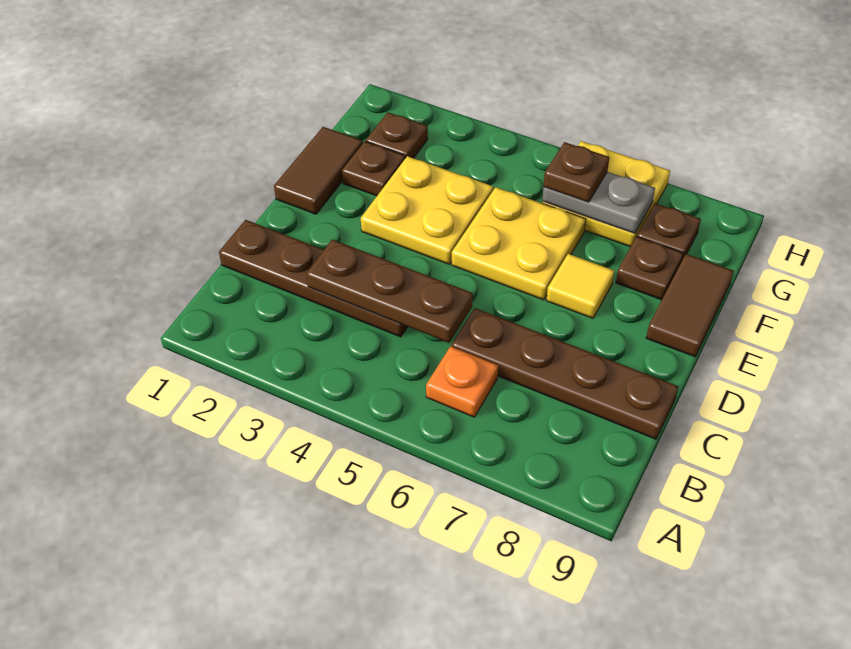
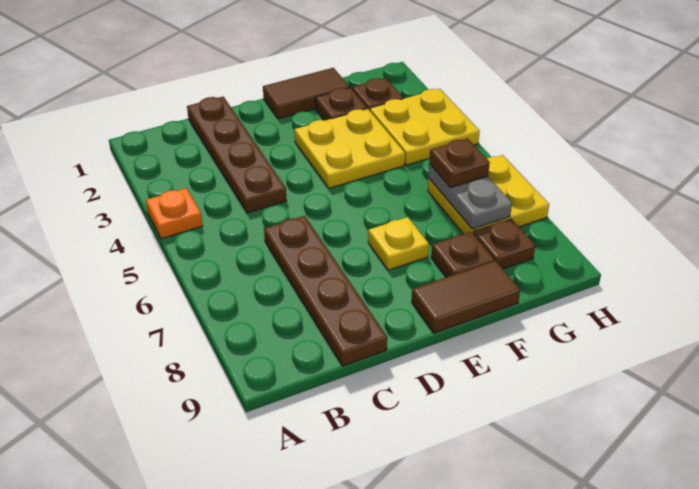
orange plate B6 level 1 -> orange plate A4 level 1
brown plate C3:C5 level 2 -> none
yellow plate E5:F6 level 1 -> yellow plate G3:H4 level 1
yellow tile E7 level 1 -> yellow plate E7 level 1

